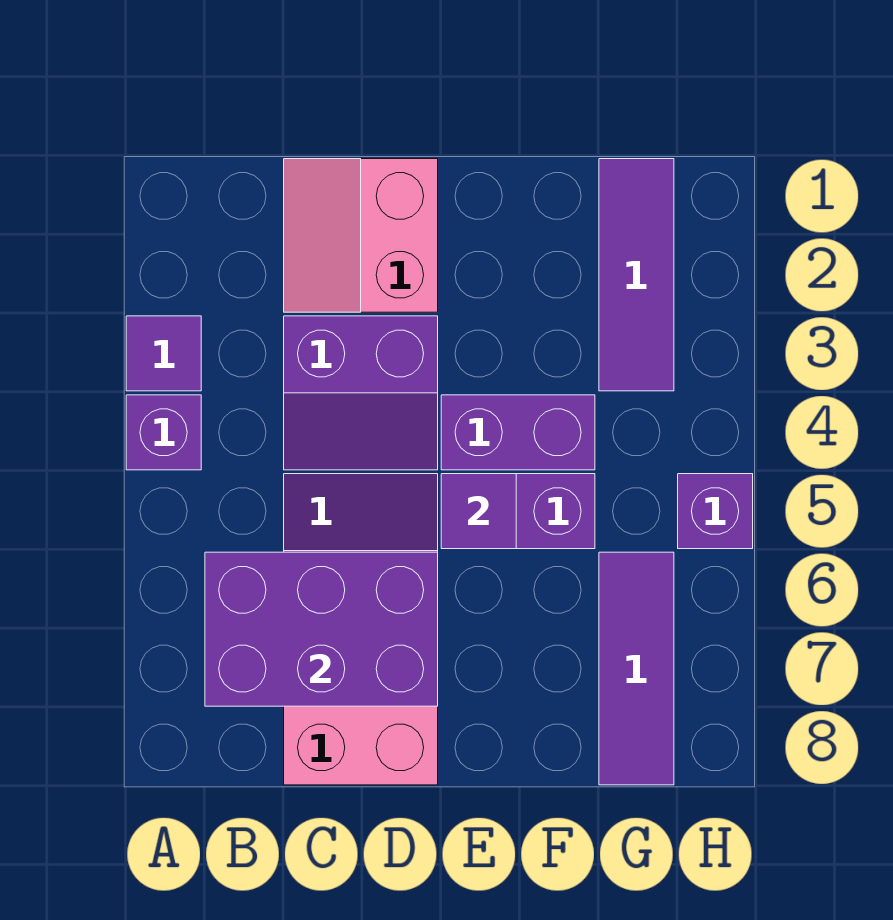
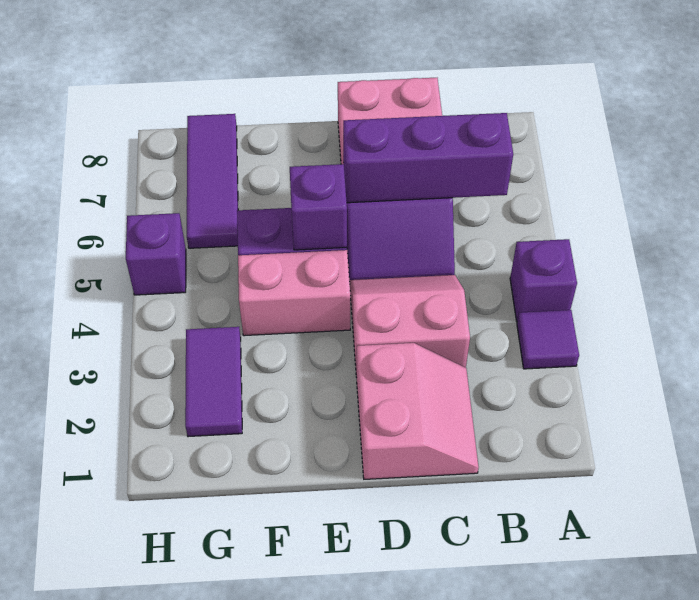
purple brick B6:D7 level 2 -> purple brick B6:D6 level 2
purple slope C3:D4 level 1 top 3 -> pink slope C3:D4 level 1 top 3
purple brick E4:F4 level 1 -> pink brick E4:F4 level 1
purple tile E5 level 2 -> purple brick E5 level 2
purple tile G1:G3 level 1 -> purple tile G2:G3 level 1

